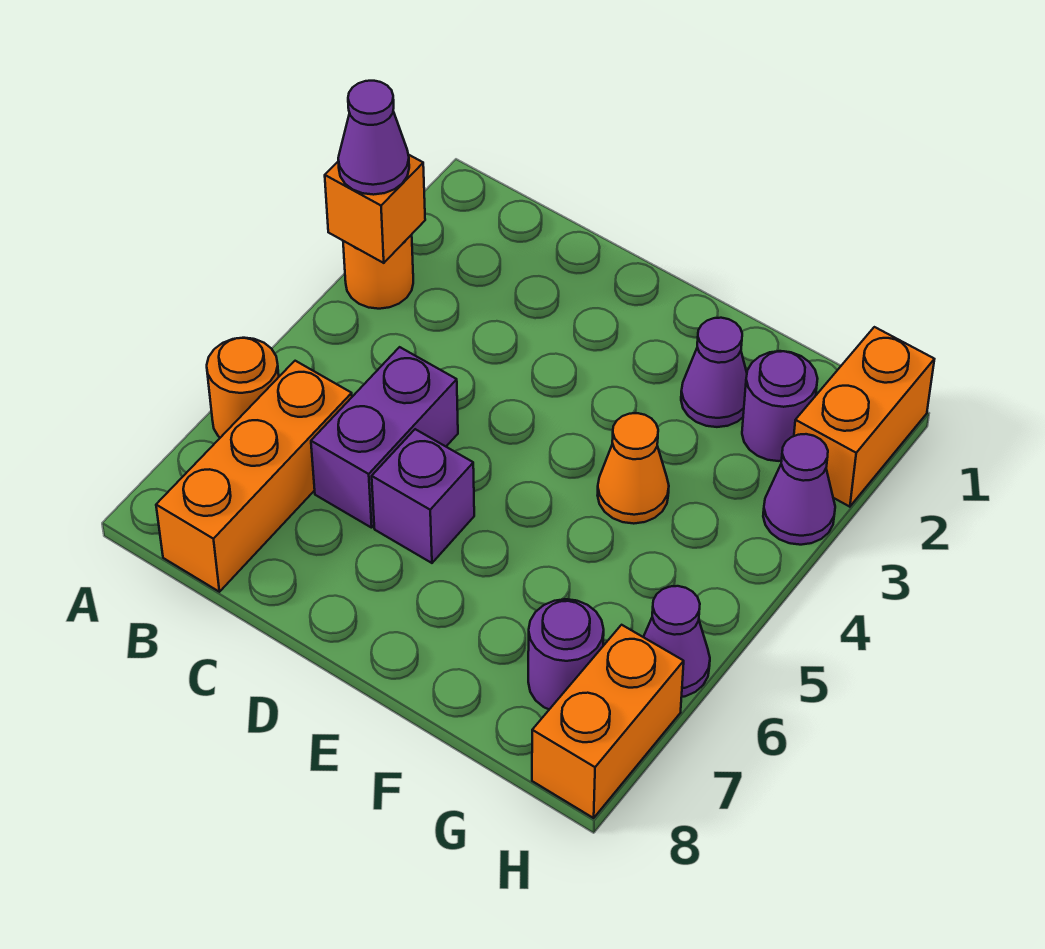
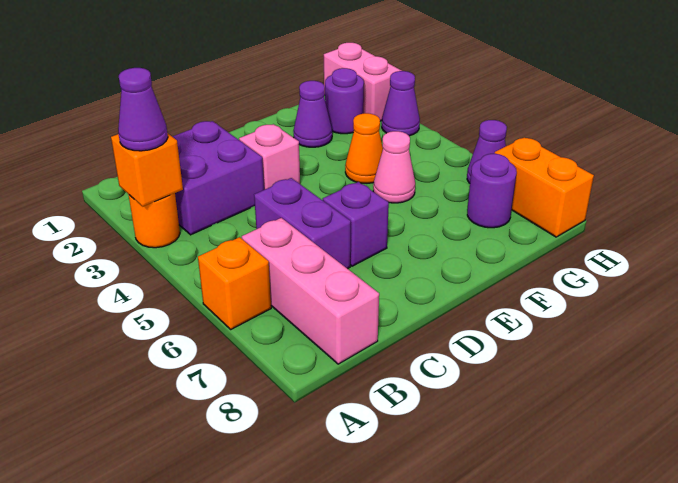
orange round brick A6 level 1 -> orange brick A6 level 1
none -> purple brick B2:C3 level 1
orange brick B6:B8 level 1 -> pink brick B6:B8 level 1
none -> pink brick D3 level 1
none -> pink cone F5 level 1
orange brick H1:H2 level 1 -> pink brick H1:H2 level 1

